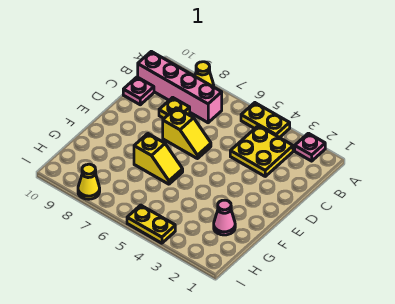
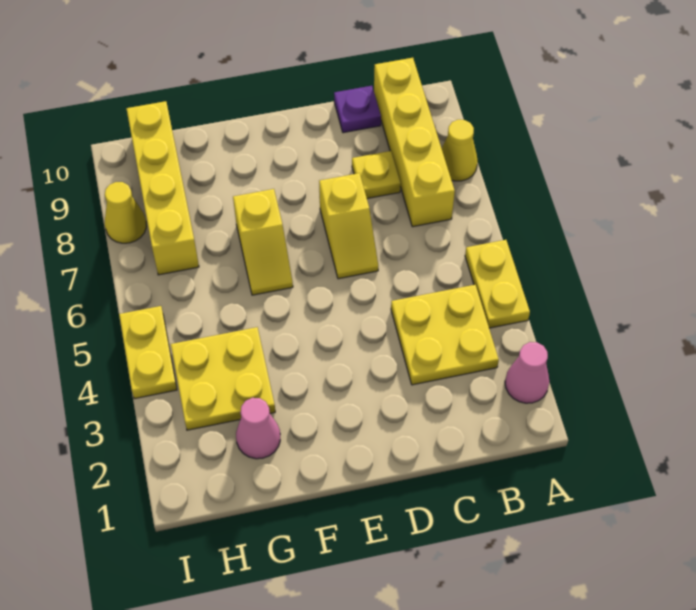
pink plate A2 level 1 -> pink cone A2 level 1
pink brick B7:B10 level 1 -> yellow brick B7:B10 level 1
pink plate C10 level 1 -> purple plate C10 level 1
none -> yellow plate G3:H4 level 1
none -> yellow brick H7:H10 level 1

